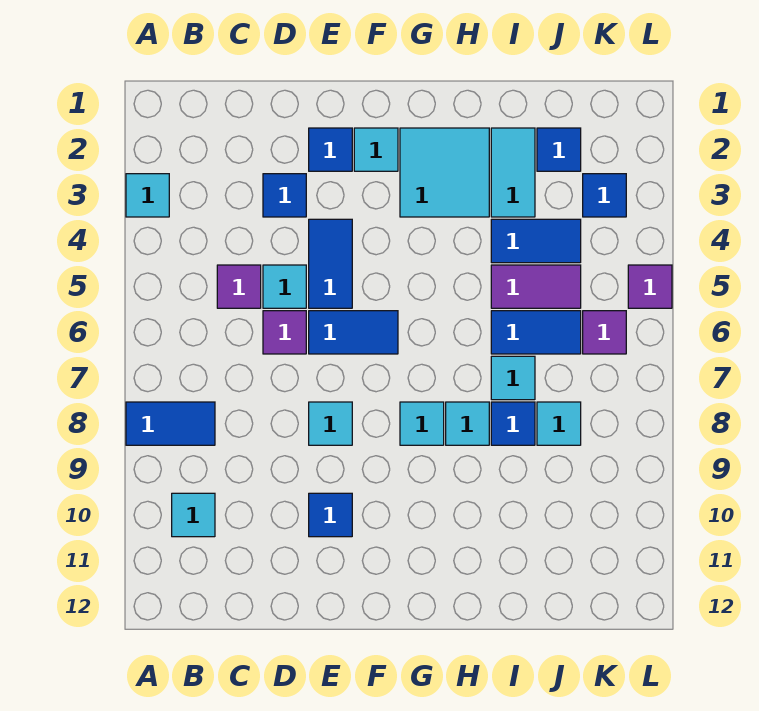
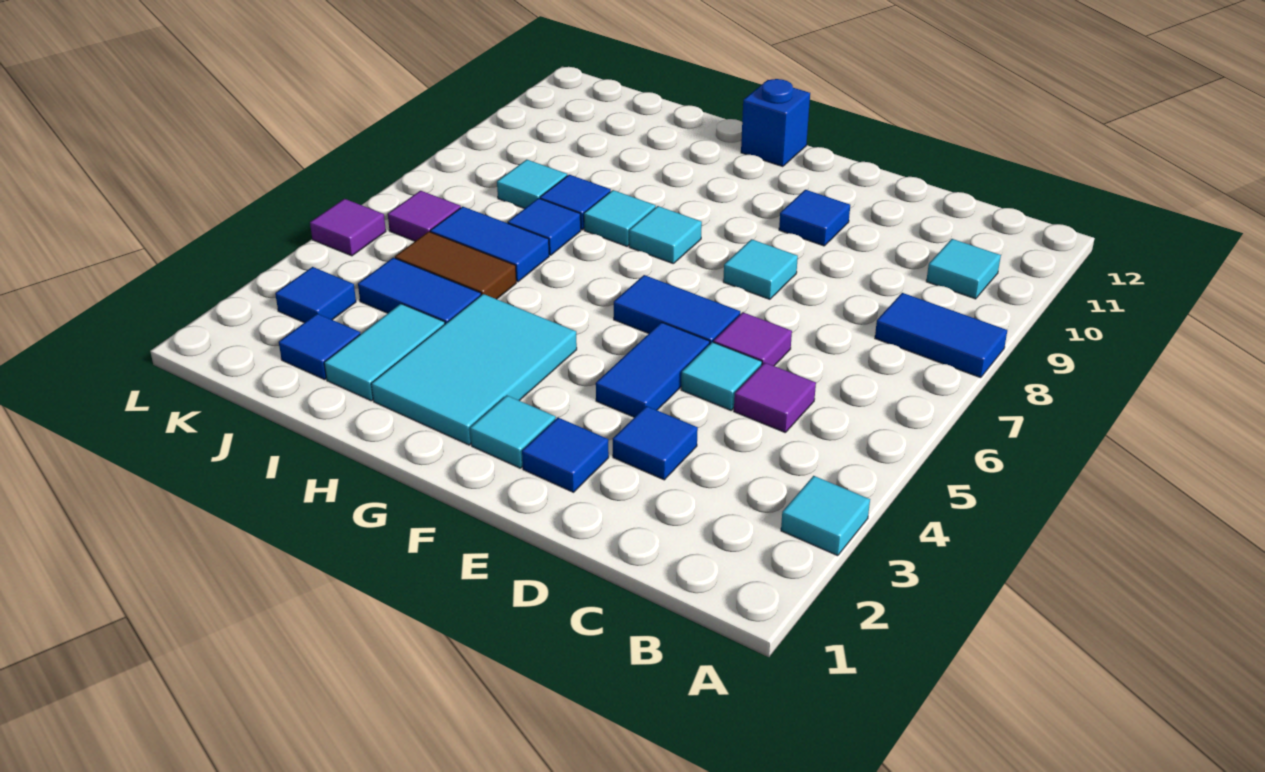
cyan tile G2:H3 level 1 -> cyan tile G2:H4 level 1
none -> blue brick G12 level 1
purple tile I5:J5 level 1 -> brown tile I5:J5 level 1
cyan tile I7 level 1 -> blue tile I7 level 1

